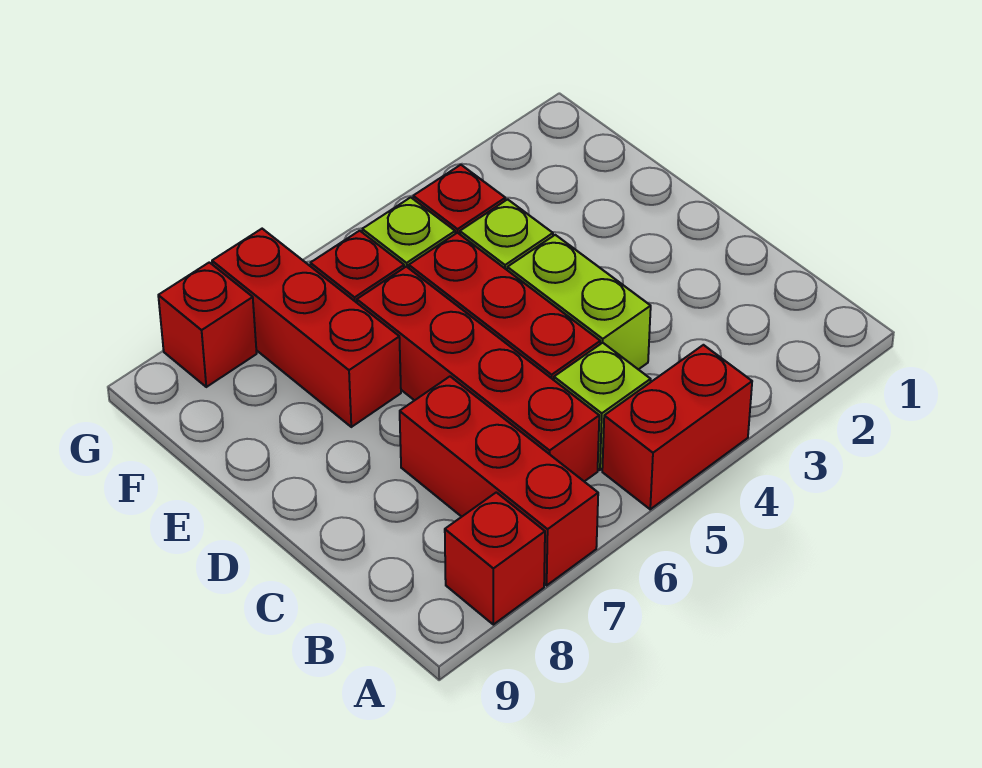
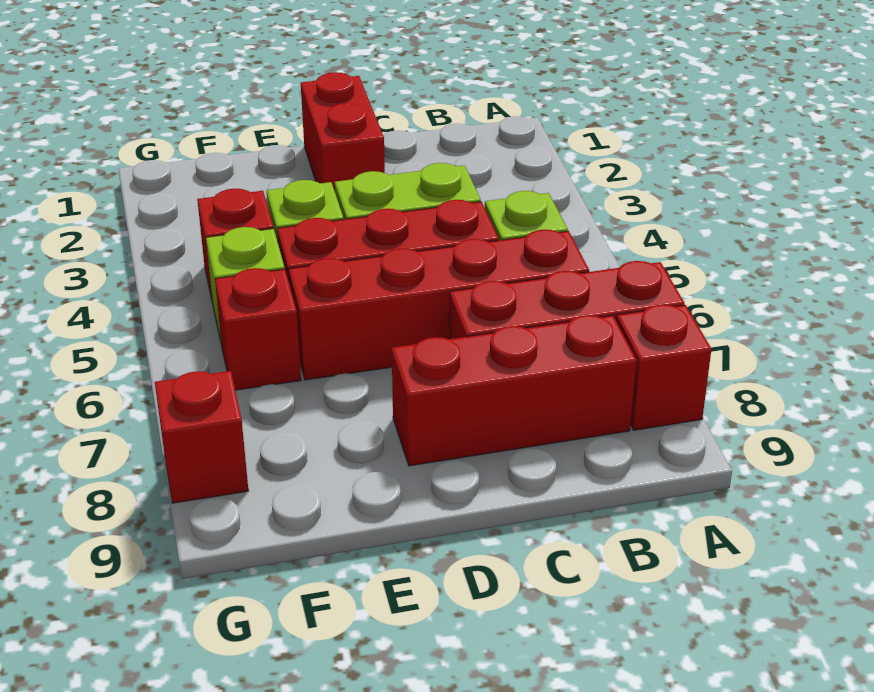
red brick A4:A5 level 1 -> red brick D1:D2 level 1
red brick E7:G7 level 1 -> red brick B8:D8 level 1

